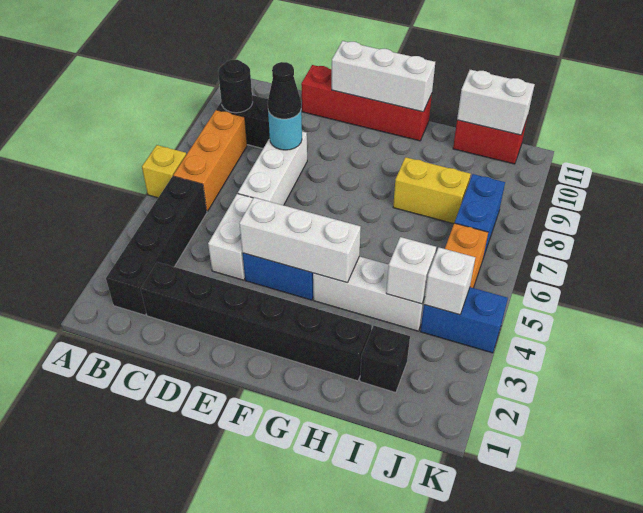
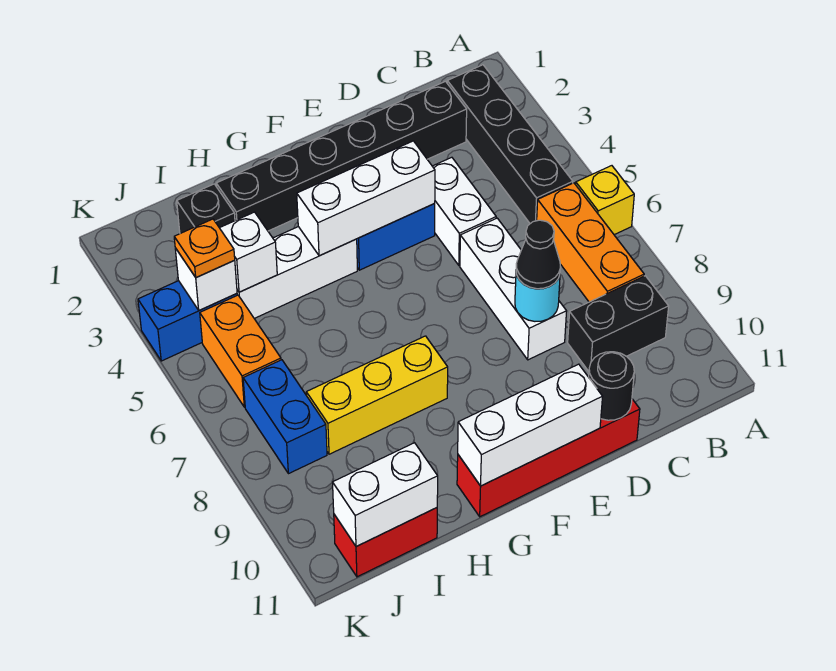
black round brick B9 level 2 -> black round brick D11 level 2
yellow brick H8:I8 level 1 -> yellow brick G8:I8 level 1
none -> orange plate J4 level 3

